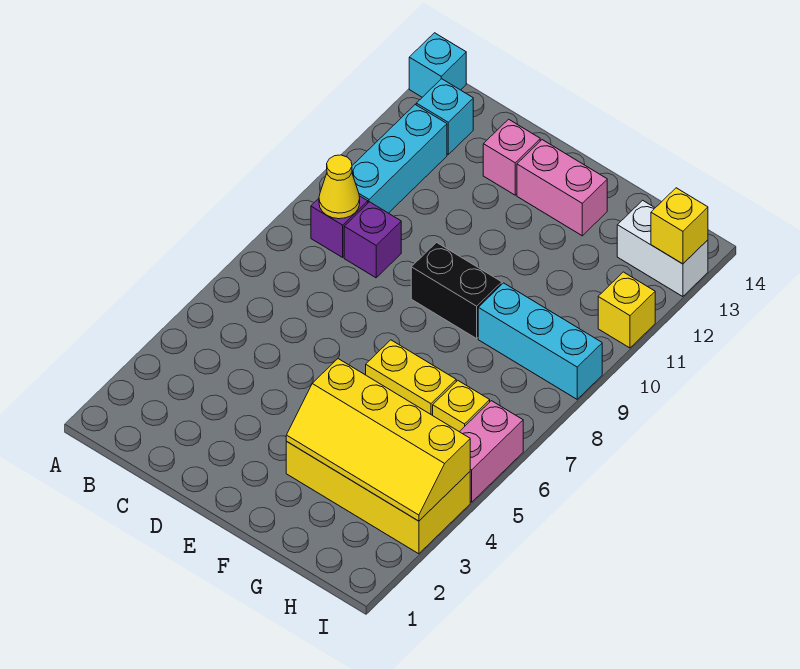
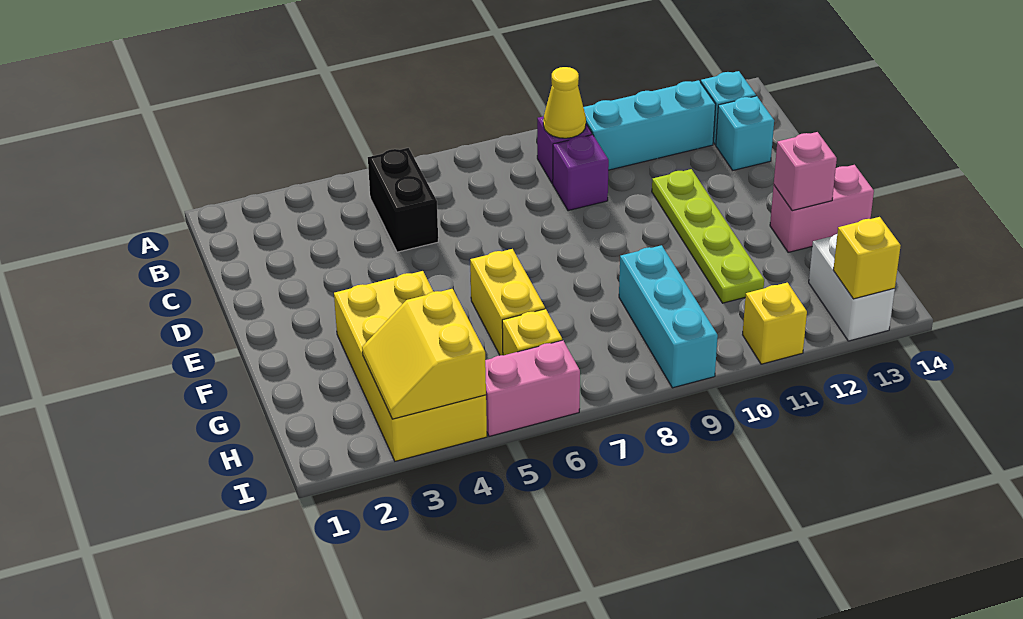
cyan brick A14 level 1 -> cyan brick C13 level 1
none -> lime plate D11:G11 level 1
pink brick D13 level 1 -> pink brick F13 level 2
black brick E9:F9 level 1 -> black brick B5:C5 level 1
pink brick E13:F13 level 1 -> pink brick F13:F14 level 1
yellow slope F3:I4 level 2 top 4 -> yellow slope H3:I4 level 2 top 4

